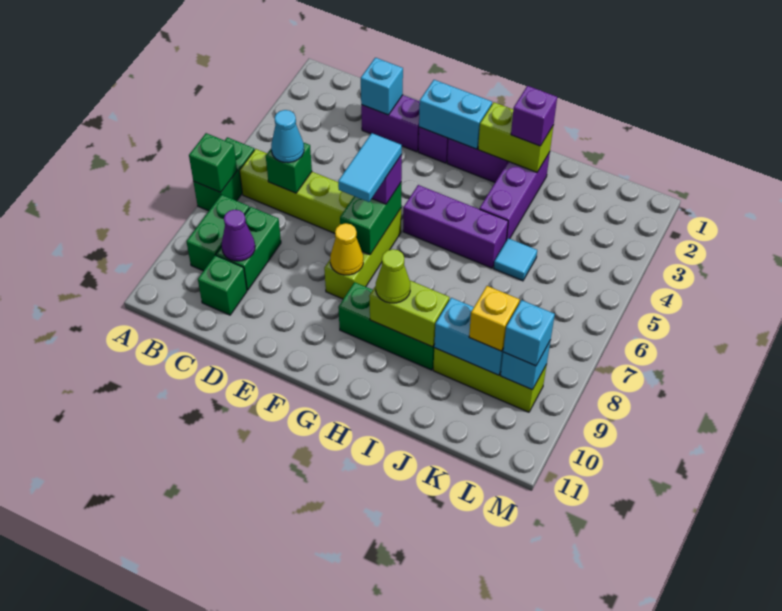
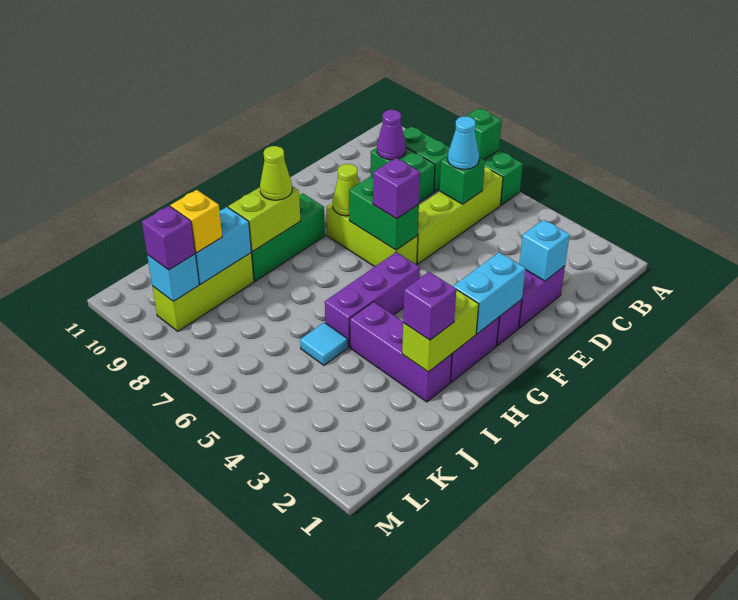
green brick C10 level 1 -> none
cyan tile F6:F7 level 4 -> none
yellow cone F8 level 2 -> lime cone F8 level 2
cyan brick L9 level 3 -> purple brick L9 level 3

